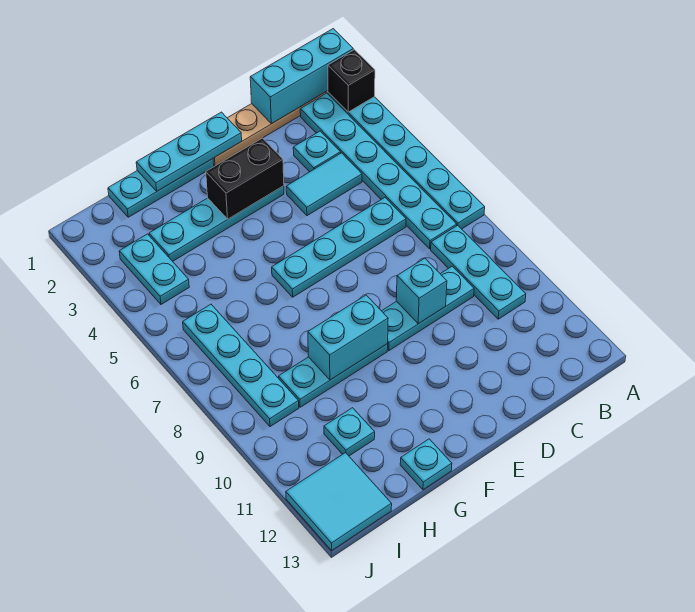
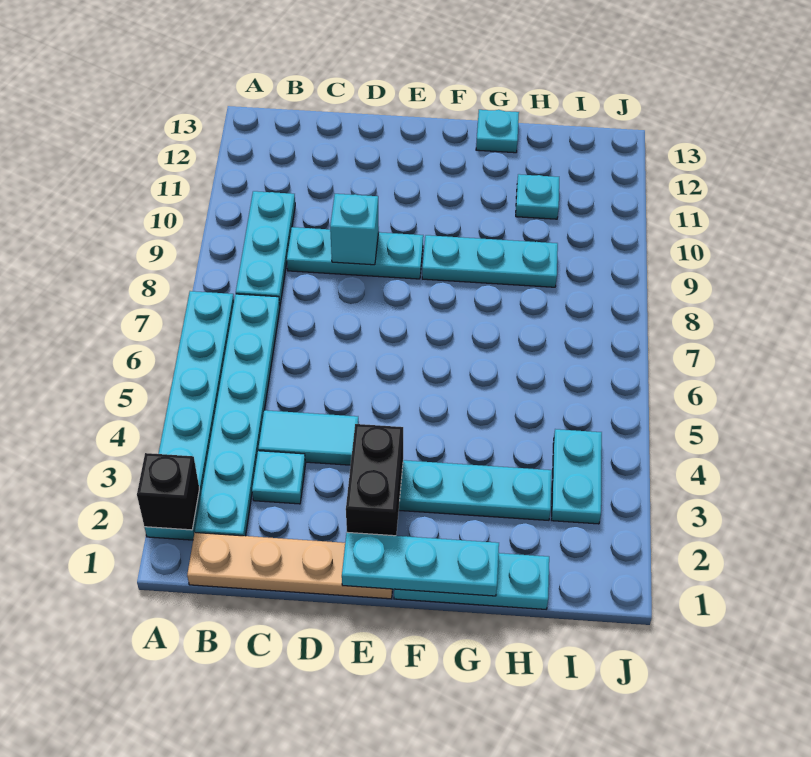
cyan brick A1:C1 level 2 -> none
cyan plate C6:F6 level 1 -> none
black brick E3:F3 level 2 -> black brick E2:E3 level 2
cyan brick F9:G9 level 2 -> none
cyan plate I6:I9 level 1 -> none
cyan tile I12:J13 level 1 -> none

